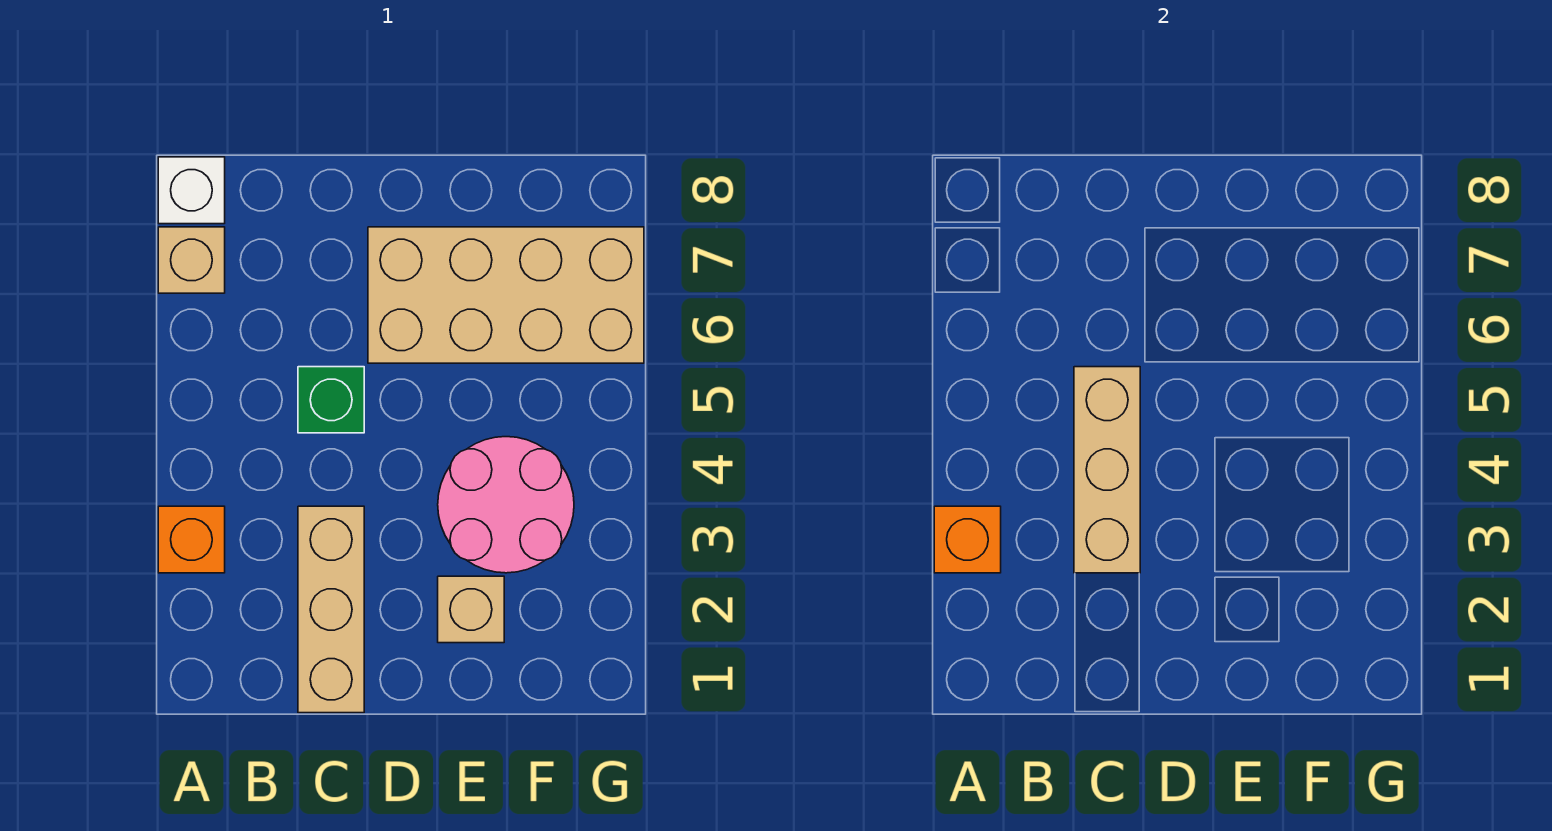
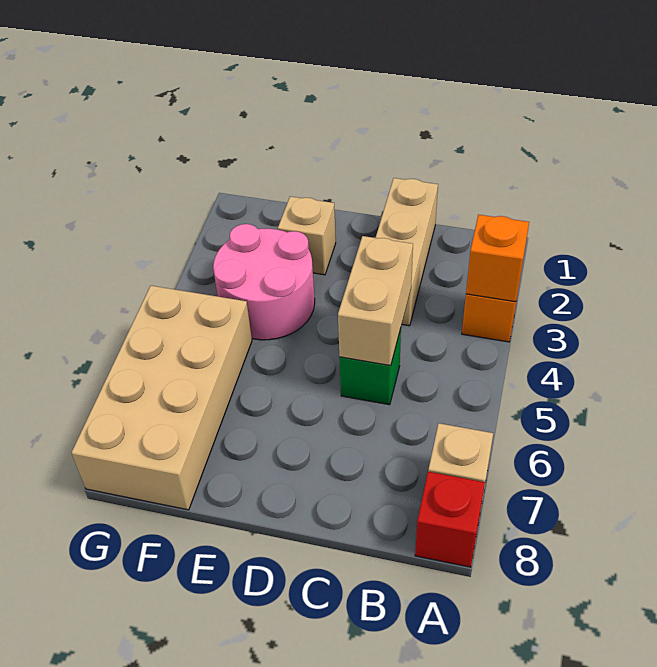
white brick A8 level 1 -> red brick A8 level 1
tan brick C3:C5 level 2 -> tan brick C4:C5 level 2
tan brick D6:G7 level 1 -> tan brick F5:G8 level 1

